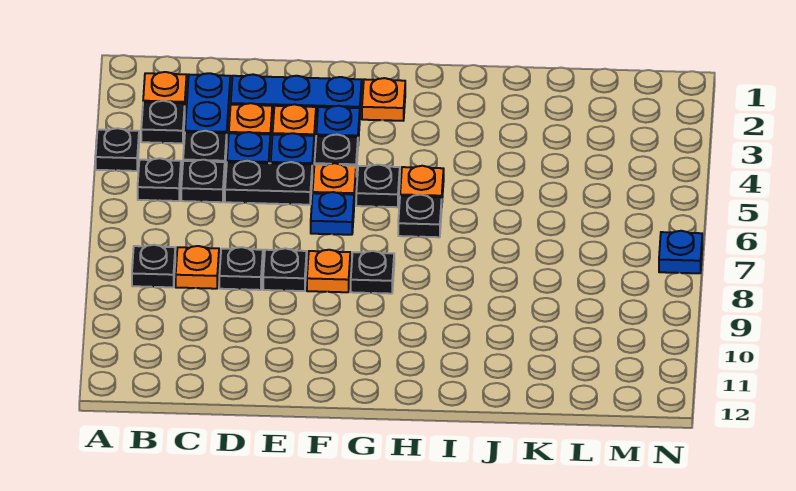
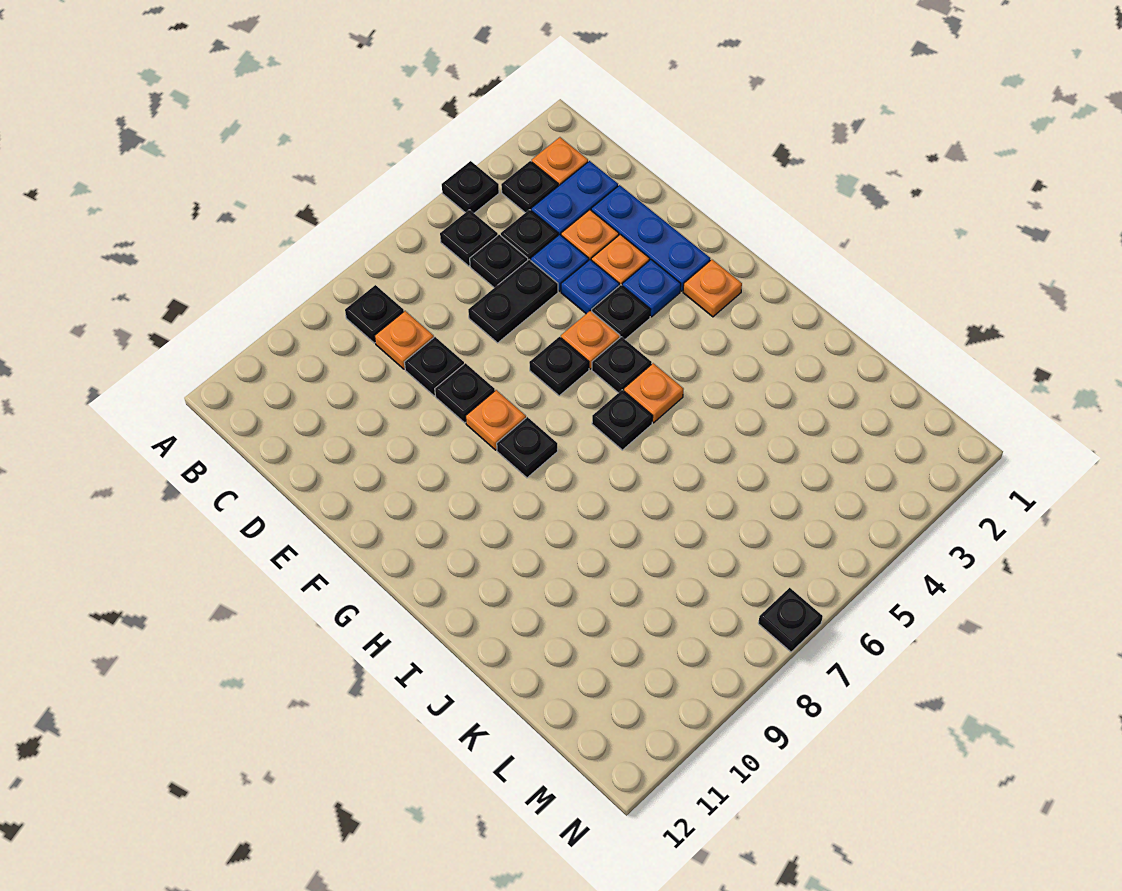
black plate D5:E5 level 1 -> black plate D5:D6 level 1
blue plate F6 level 1 -> black plate F6 level 1
blue plate N7 level 1 -> black plate N7 level 1

